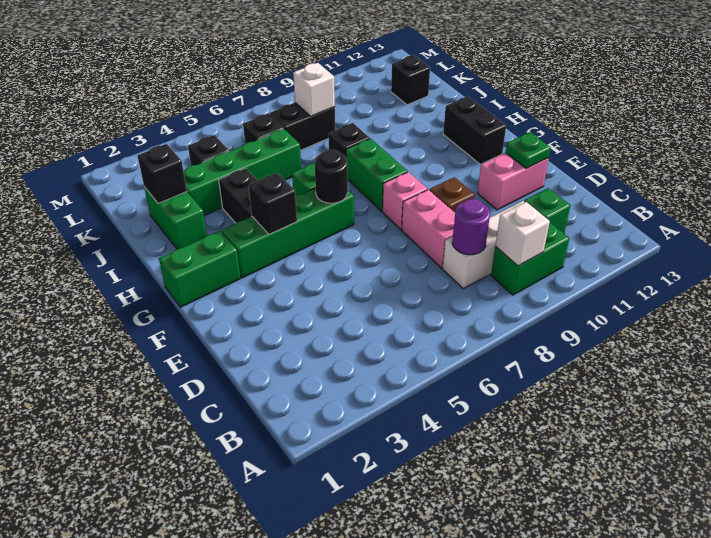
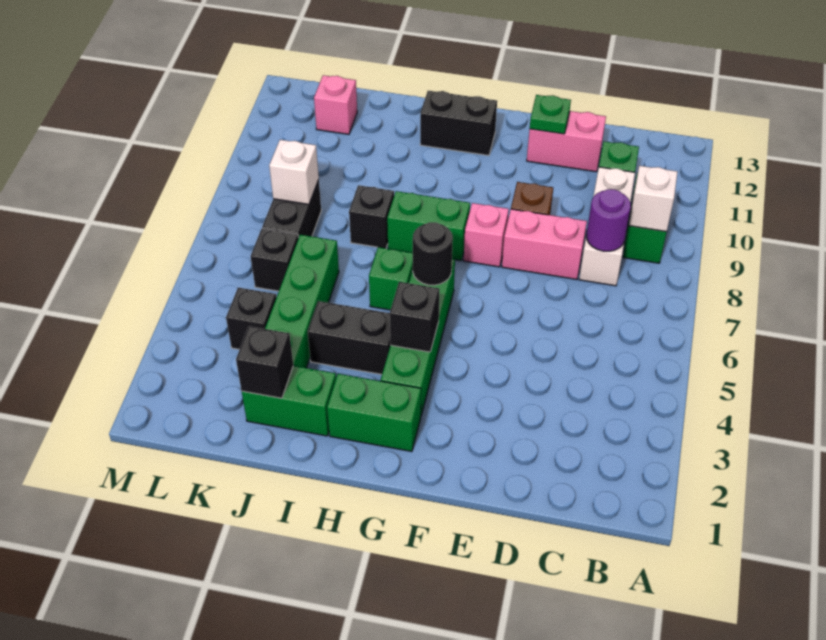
pink brick E11:E12 level 1 -> pink brick D12:E12 level 1
green brick G1:G2 level 1 -> green brick G2:H2 level 1
black brick K12 level 1 -> pink brick K12 level 1

